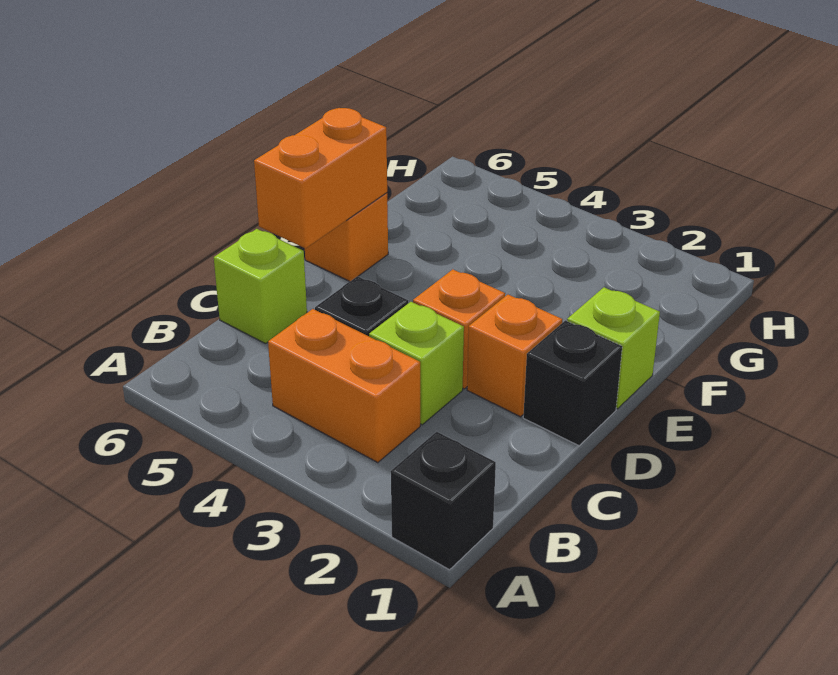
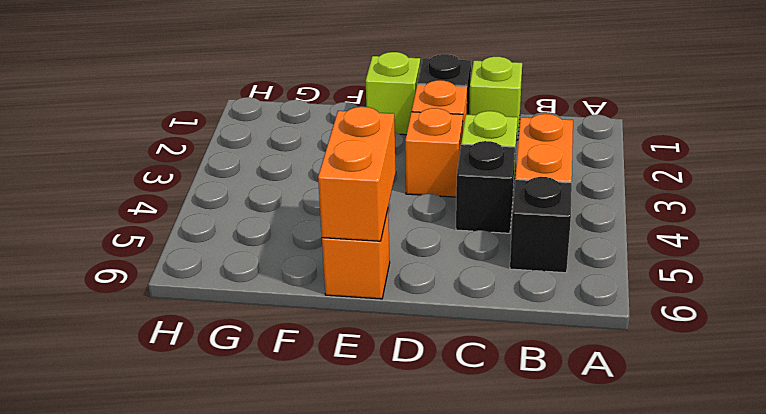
black brick A1 level 1 -> black brick B5 level 1
lime brick C6 level 1 -> lime brick C1 level 1
orange brick D6:E6 level 2 -> orange brick E5:E6 level 2

